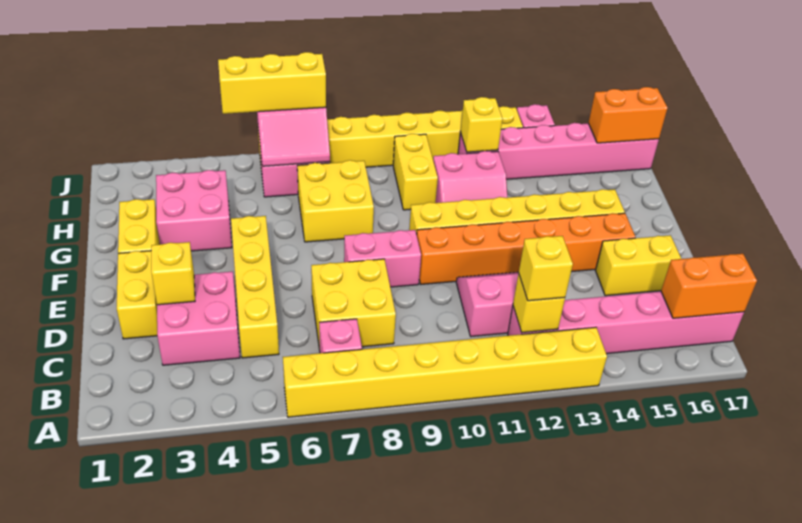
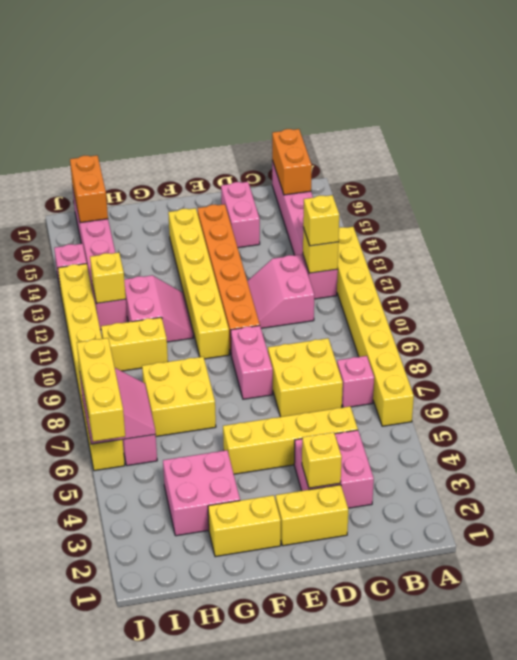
yellow brick D15:D16 level 1 -> pink brick D15:D16 level 1

